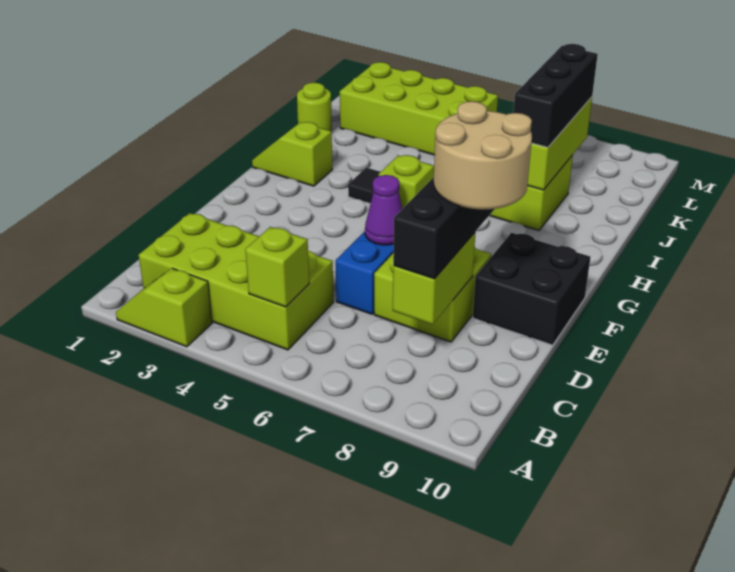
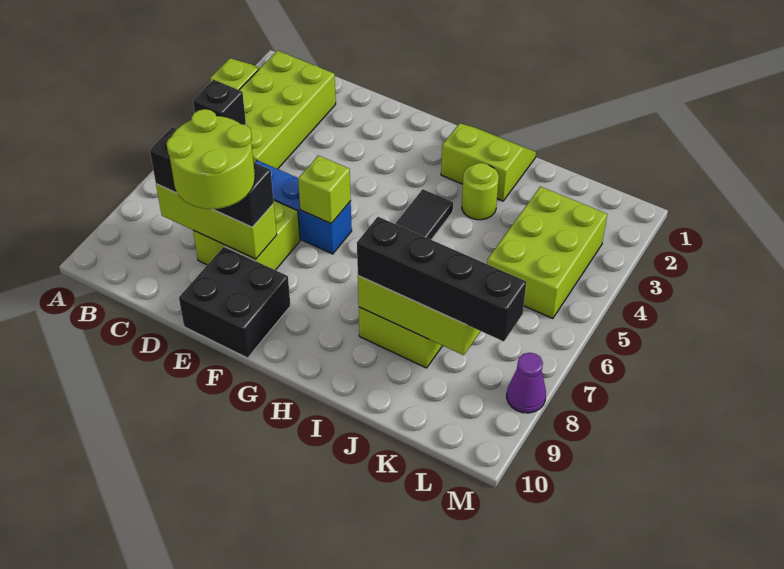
lime brick B5 level 2 -> black brick B5 level 2
lime brick C8:D8 level 2 -> lime brick C8:E8 level 2
tan round brick D8:E9 level 4 -> lime round brick D8:E9 level 4
purple cone E6 level 2 -> purple cone M8 level 1
lime slope H1:H2 level 1 top 2 -> lime slope H1:I2 level 1 top 2
black brick I8:K8 level 3 -> black brick I8:L8 level 3
lime round brick J1 level 1 -> lime round brick I3 level 1
lime brick K2:L5 level 1 -> lime brick K3:L5 level 1

